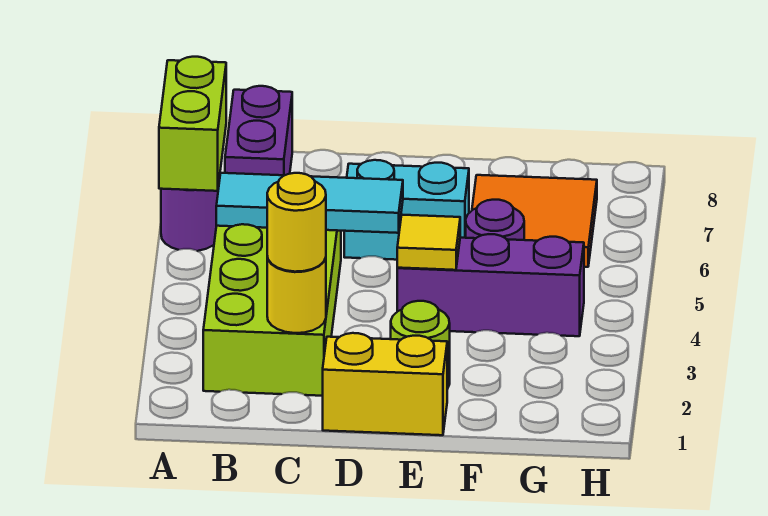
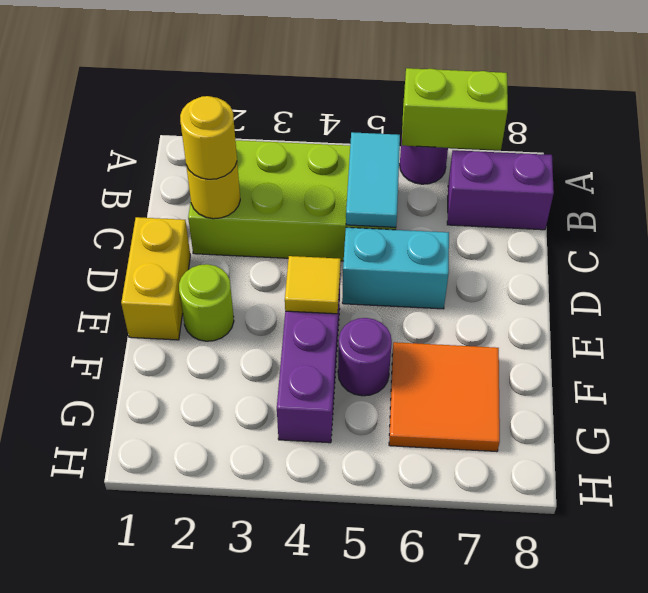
cyan tile B5:D5 level 2 -> cyan tile B5:C5 level 2
cyan brick D6:E6 level 1 -> cyan brick D5:D6 level 1

